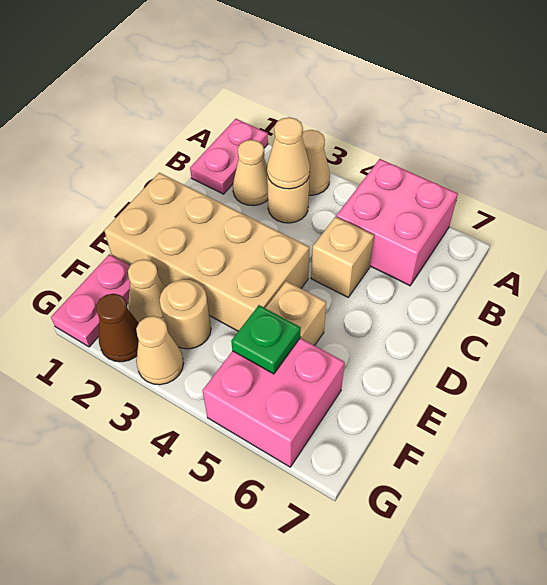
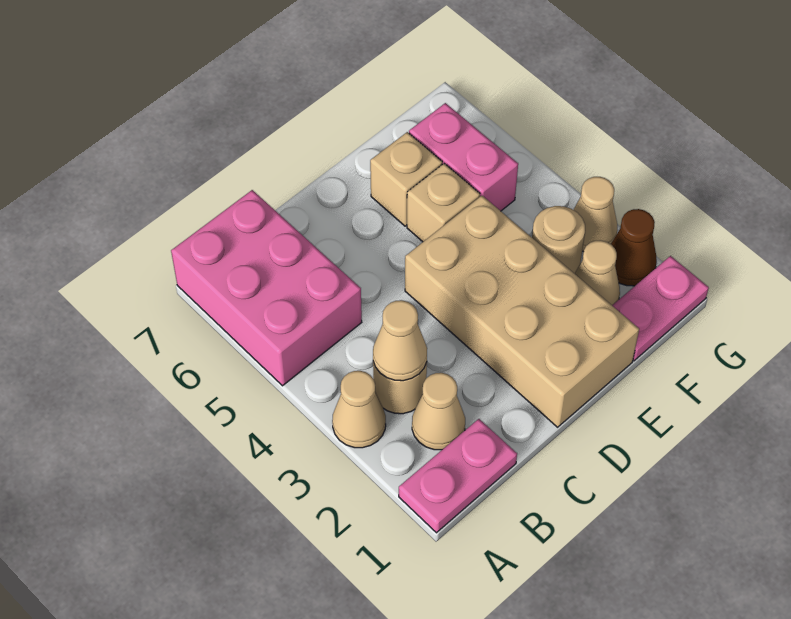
pink brick A5:B6 level 1 -> pink brick A5:B7 level 1
tan brick C5 level 1 -> tan brick E6 level 1
pink brick F5:G6 level 1 -> pink brick F5:F6 level 1
green plate F5 level 2 -> none

